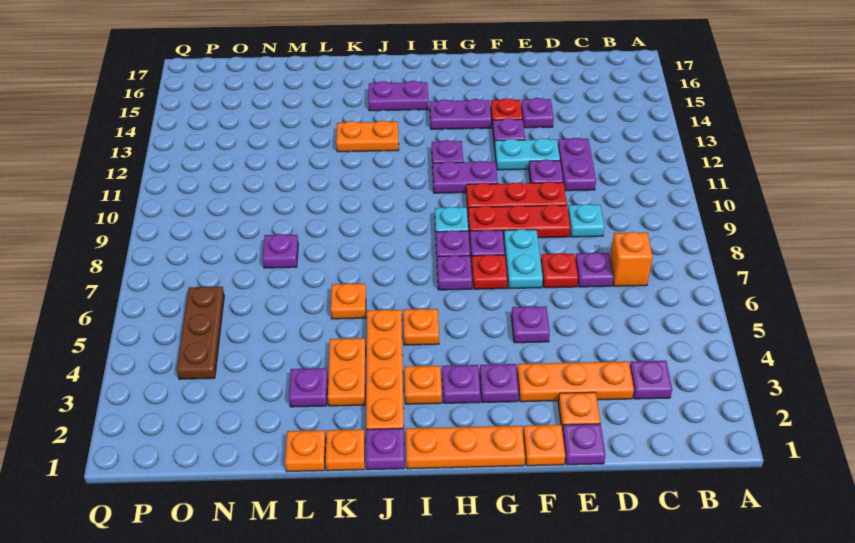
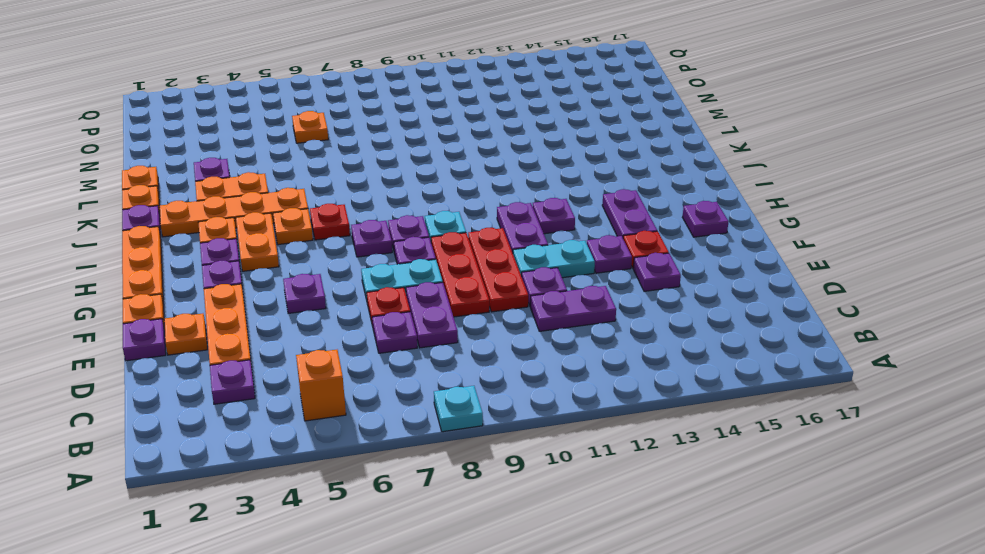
orange brick C7 level 1 -> orange brick B5 level 1
cyan plate D9 level 1 -> cyan plate A8 level 1
cyan plate E12:F12 level 1 -> cyan plate F11:F12 level 1
red plate G7 level 1 -> red plate I6 level 1
purple plate I15:J15 level 1 -> purple plate D8:E8 level 1
orange plate J13:K13 level 1 -> orange plate H4:I4 level 1
orange plate K6 level 1 -> orange plate N6 level 1
purple plate M8 level 1 -> purple plate G16 level 1
brown plate O4:O6 level 1 -> none

